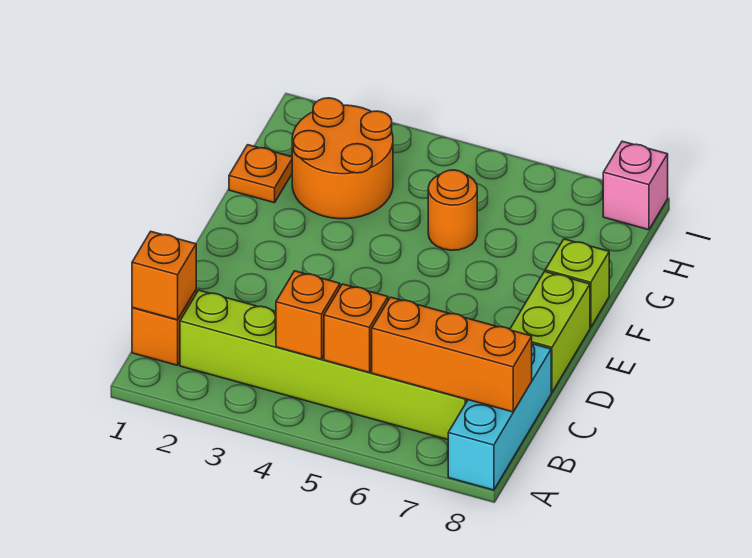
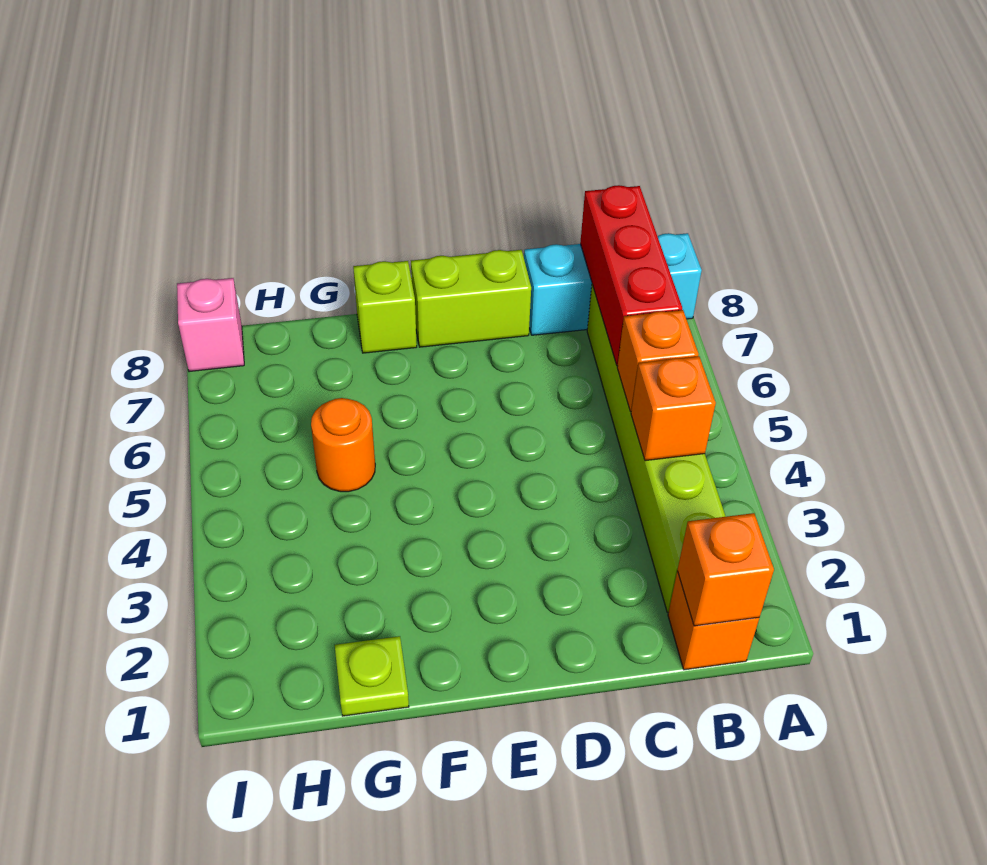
orange brick B6:B8 level 2 -> red brick B6:B8 level 2
orange plate G1 level 1 -> lime plate G1 level 1
orange round brick G2:H3 level 1 -> none

